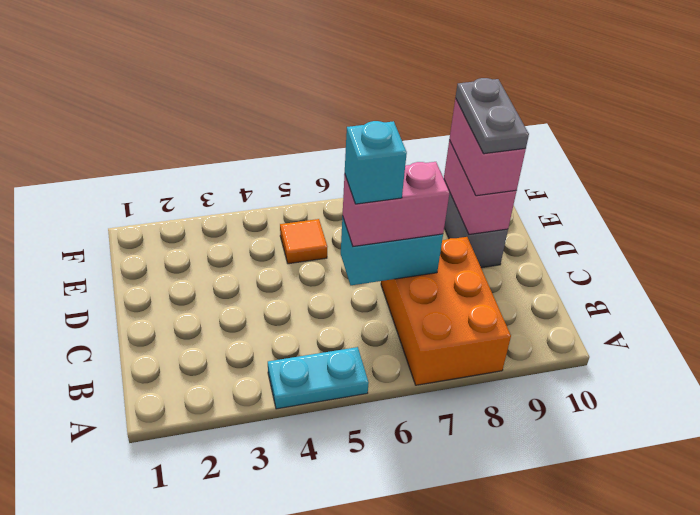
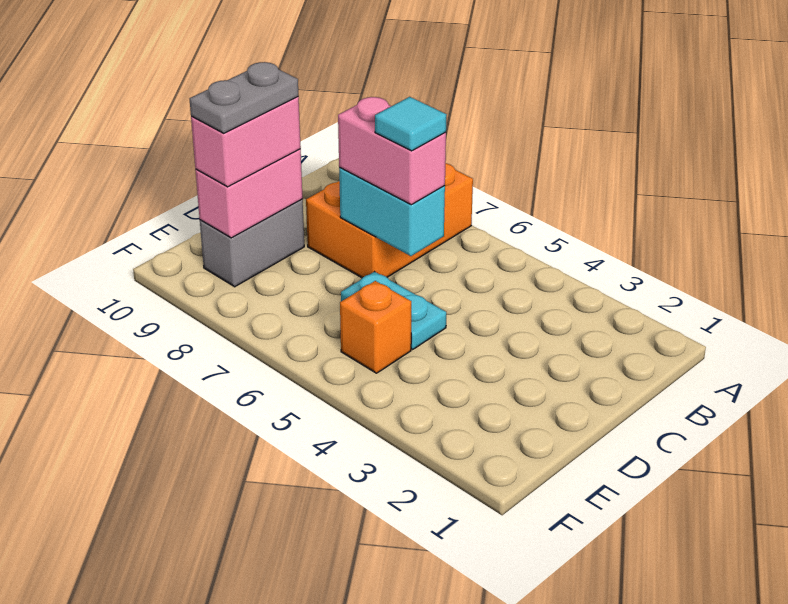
cyan plate A4:A5 level 1 -> cyan plate D5:D6 level 1
cyan brick C6 level 4 -> cyan tile C6 level 4
orange tile E5 level 1 -> orange brick E5 level 1

